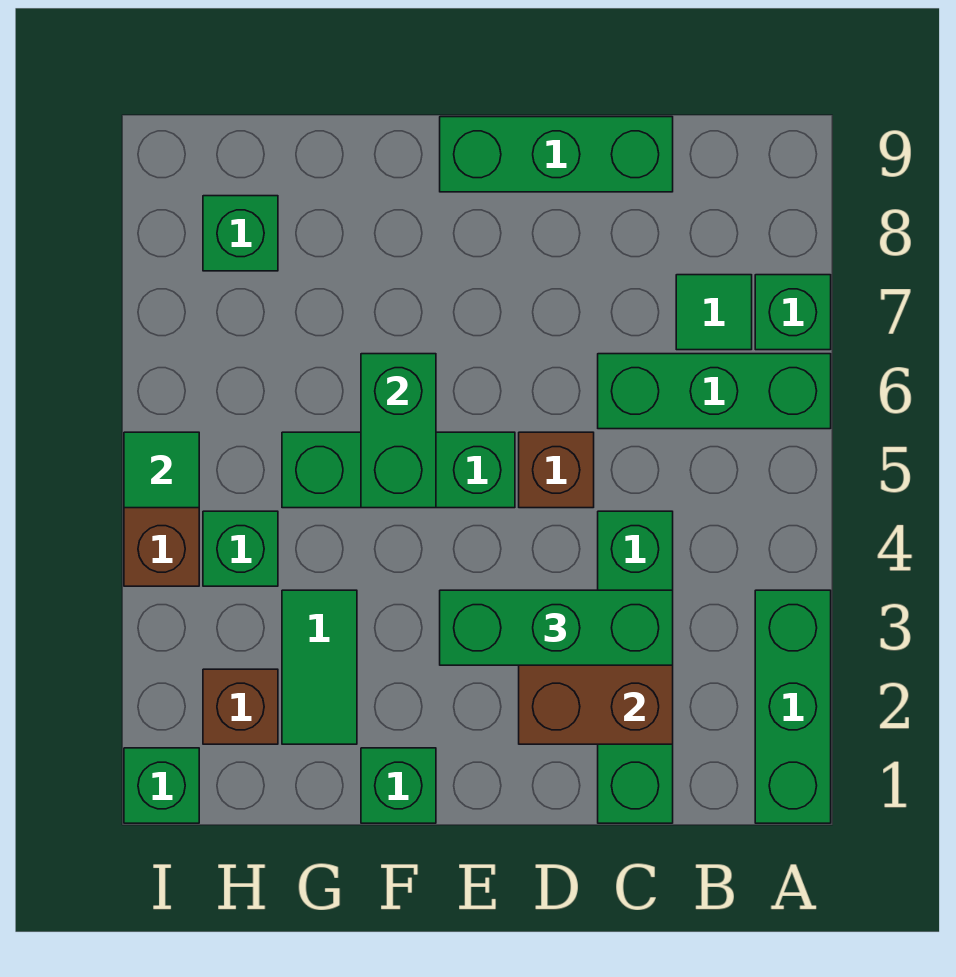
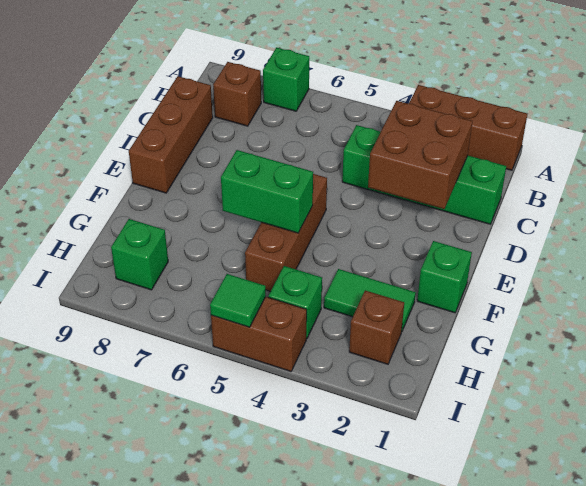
green brick A1:A3 level 1 -> brown brick A1:A3 level 1
green brick A6:C6 level 1 -> none
green tile B7 level 1 -> none
green brick C3:E3 level 3 -> none
green brick C9:E9 level 1 -> brown brick C9:E9 level 1
brown brick D5 level 1 -> brown brick B8 level 1
green brick E5:G5 level 1 -> brown brick E5:G5 level 1
green brick I1 level 1 -> none

